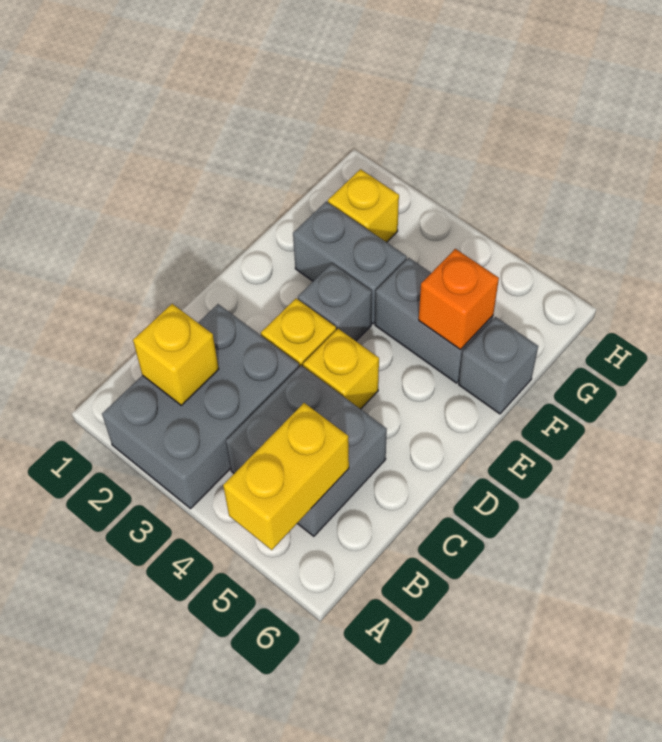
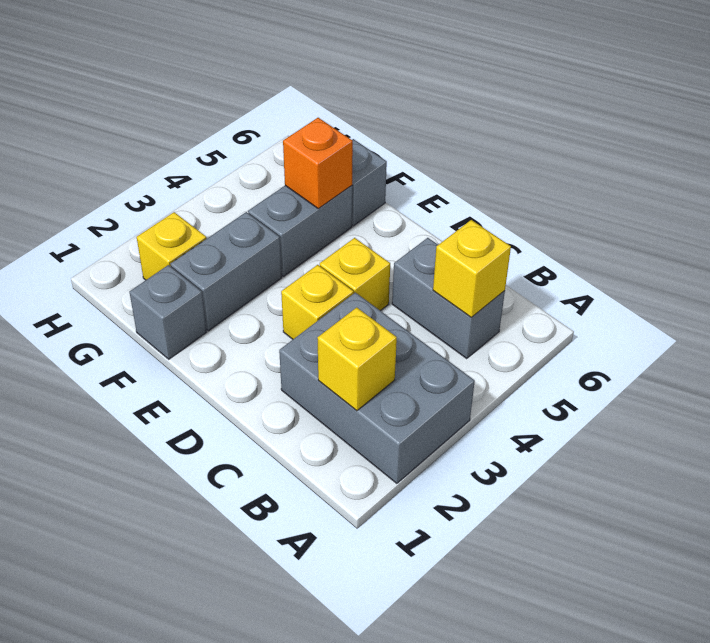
yellow brick A5:B5 level 2 -> yellow brick B5 level 2
grey brick B4:C5 level 1 -> grey brick B5:C5 level 1
grey brick E3 level 1 -> grey brick F1 level 1

